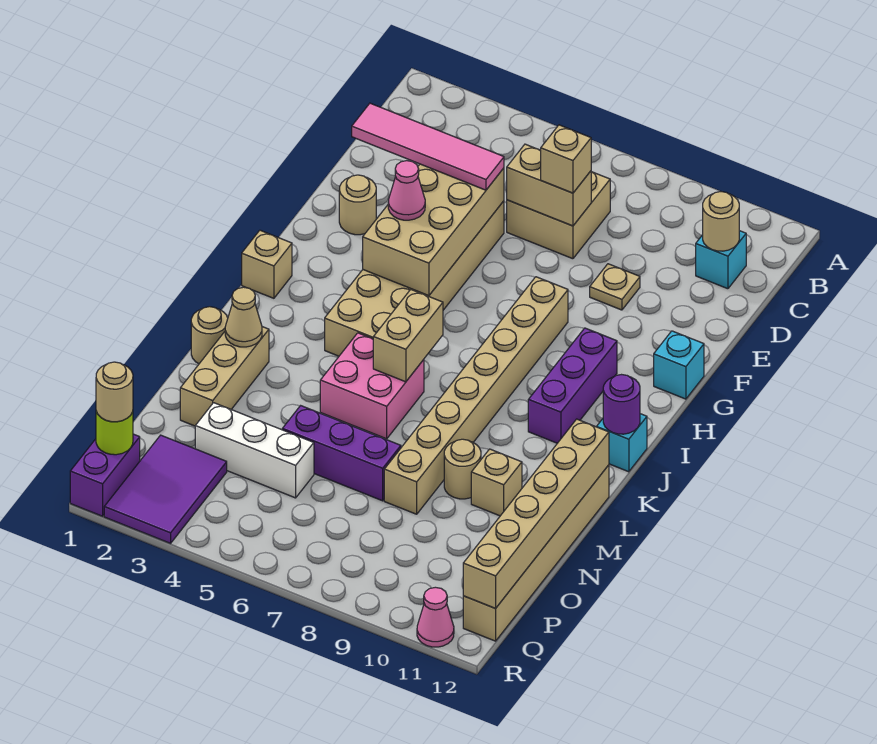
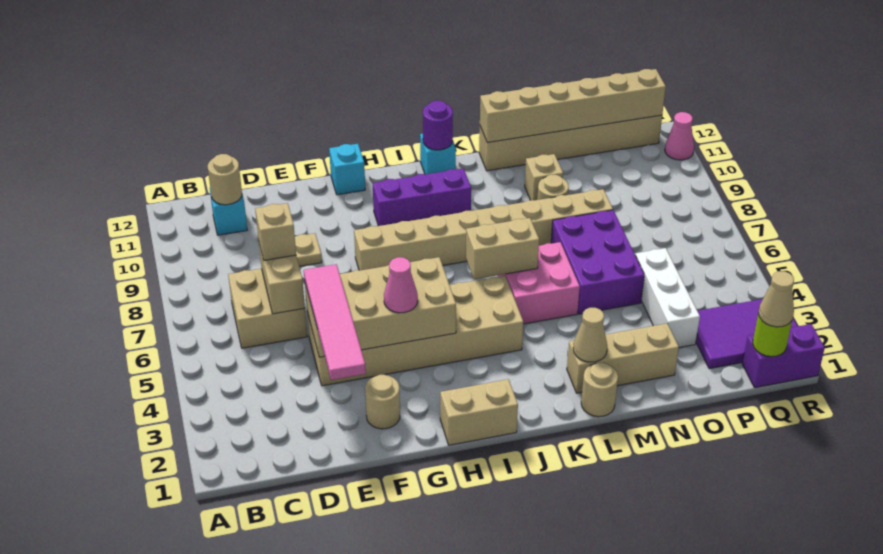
tan brick I1 level 1 -> tan brick H1:I1 level 1
purple brick N5:N7 level 1 -> purple brick M5:N7 level 1
tan round brick Q1 level 3 -> tan cone Q1 level 3

